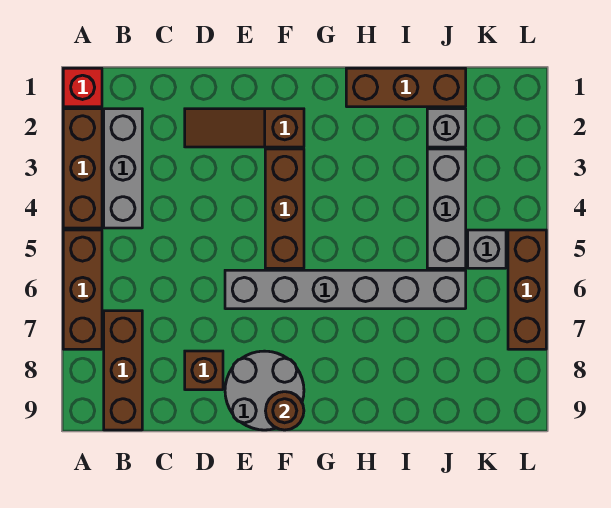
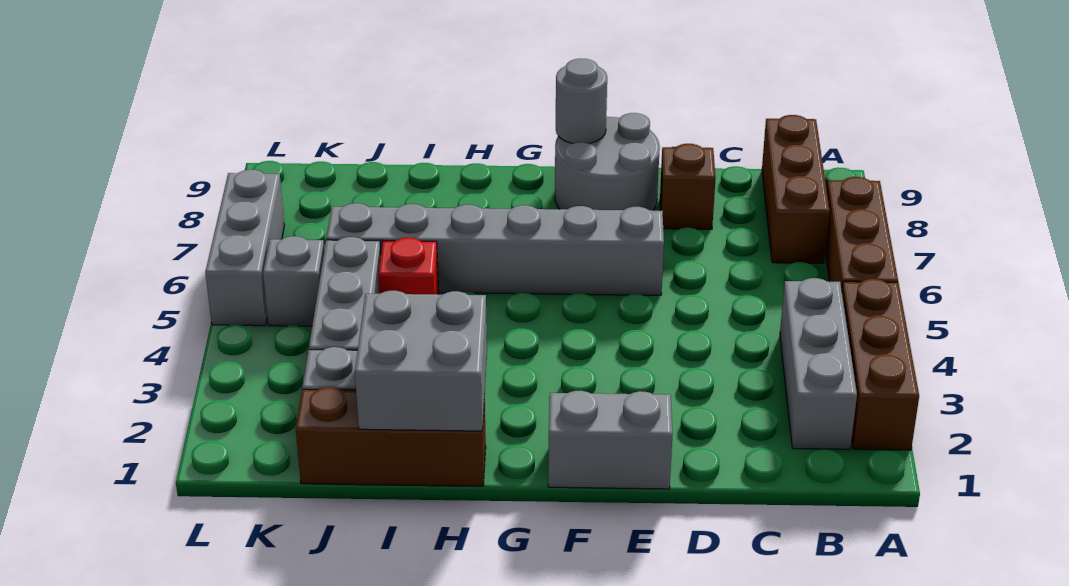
red brick A1 level 1 -> red brick I5 level 1
brown slope D2:F2 level 1 top F -> none
none -> grey brick E1:F1 level 1
brown brick F3:F5 level 1 -> none
brown round brick F9 level 2 -> grey round brick F9 level 2
none -> grey brick H1:I2 level 2
brown brick L5:L7 level 1 -> grey brick L5:L7 level 1

